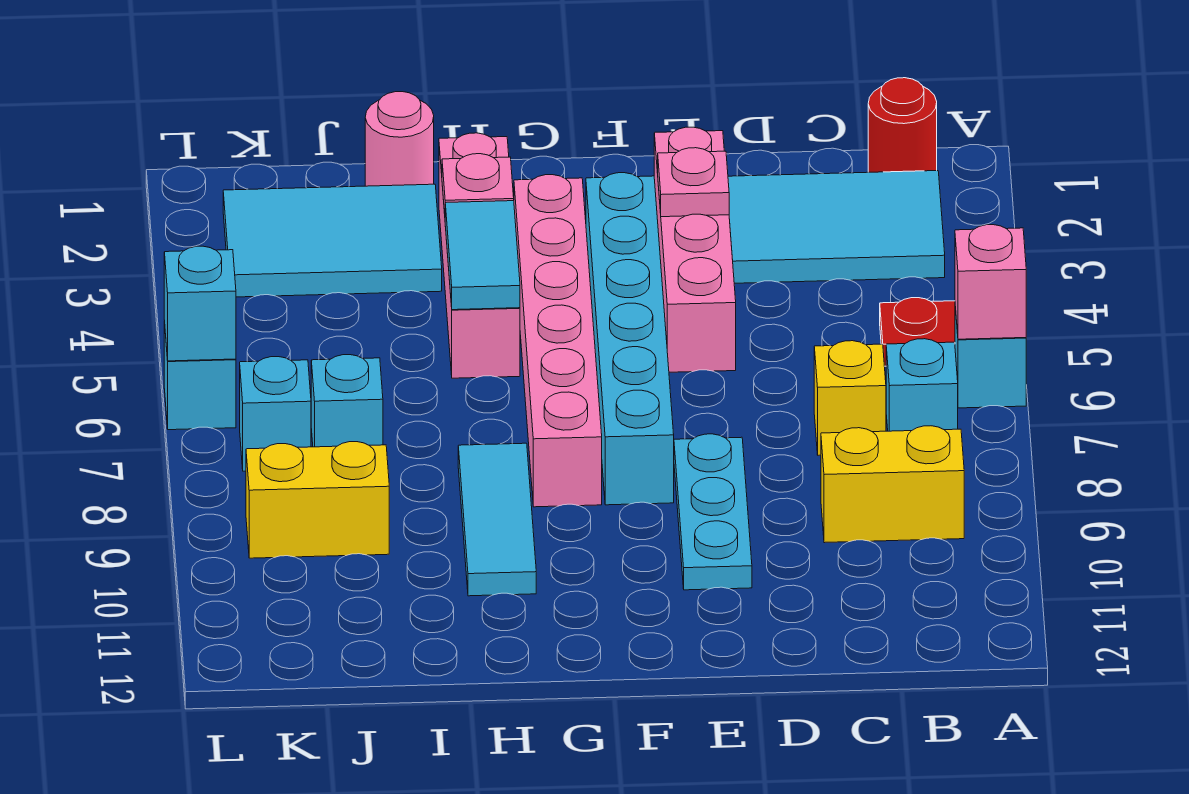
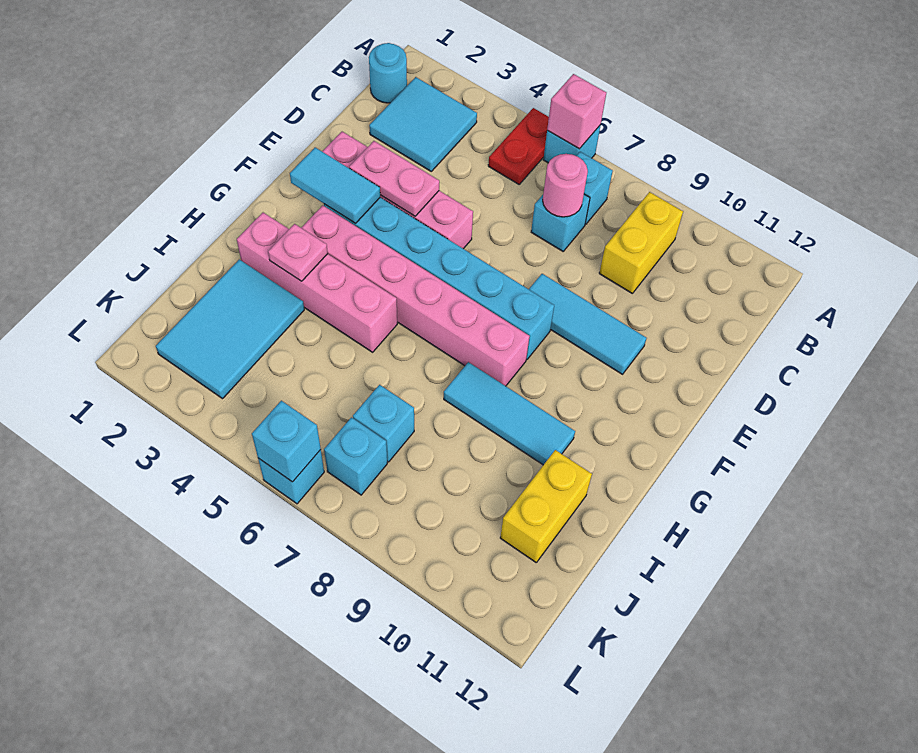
red round brick B1 level 1 -> cyan round brick B1 level 1
cyan tile B2:D3 level 1 -> cyan tile B2:C3 level 1
yellow brick C7 level 1 -> cyan brick C7 level 1
pink plate E3 level 2 -> pink plate E3:E4 level 2
cyan plate E8:E10 level 1 -> cyan tile E8:E10 level 1
cyan tile H4:H5 level 2 -> cyan tile F2:F3 level 2
pink round brick I1 level 1 -> pink round brick C7 level 2
yellow brick J9:K9 level 1 -> yellow brick I11:J11 level 1

